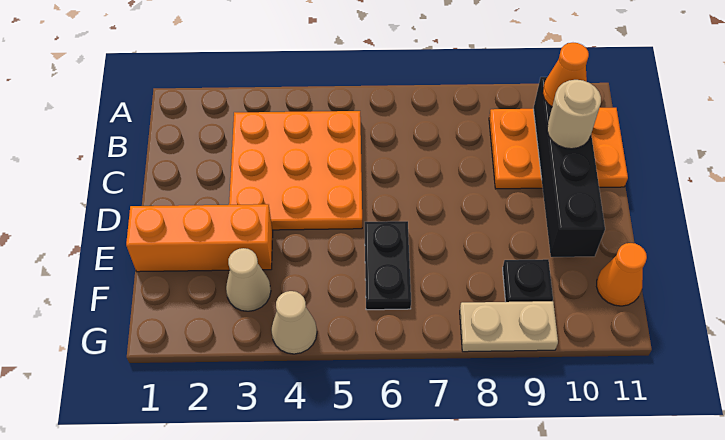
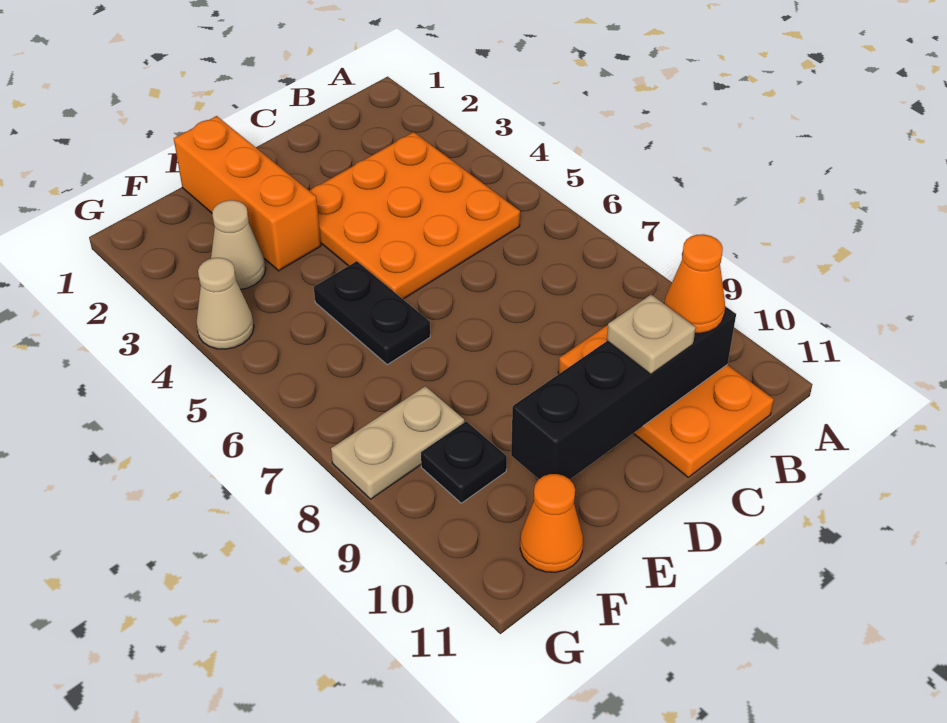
tan round brick C10 level 3 -> tan plate C10 level 3
black plate E6:F6 level 1 -> black plate E5:E6 level 1
tan plate G8:G9 level 1 -> tan plate F8:G8 level 1

